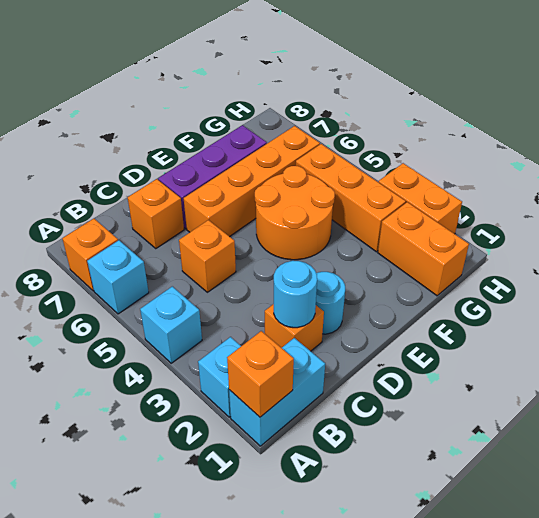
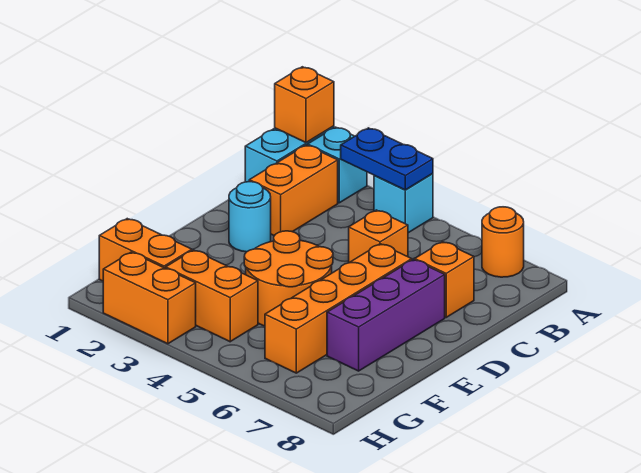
none -> blue plate A3:A4 level 2
cyan brick A6 level 1 -> none
orange brick A7 level 1 -> orange round brick A7 level 1
orange brick C2 level 1 -> orange brick B2:C2 level 1
cyan round brick C2 level 2 -> none
orange brick G3:G5 level 1 -> orange brick G3:G4 level 1

